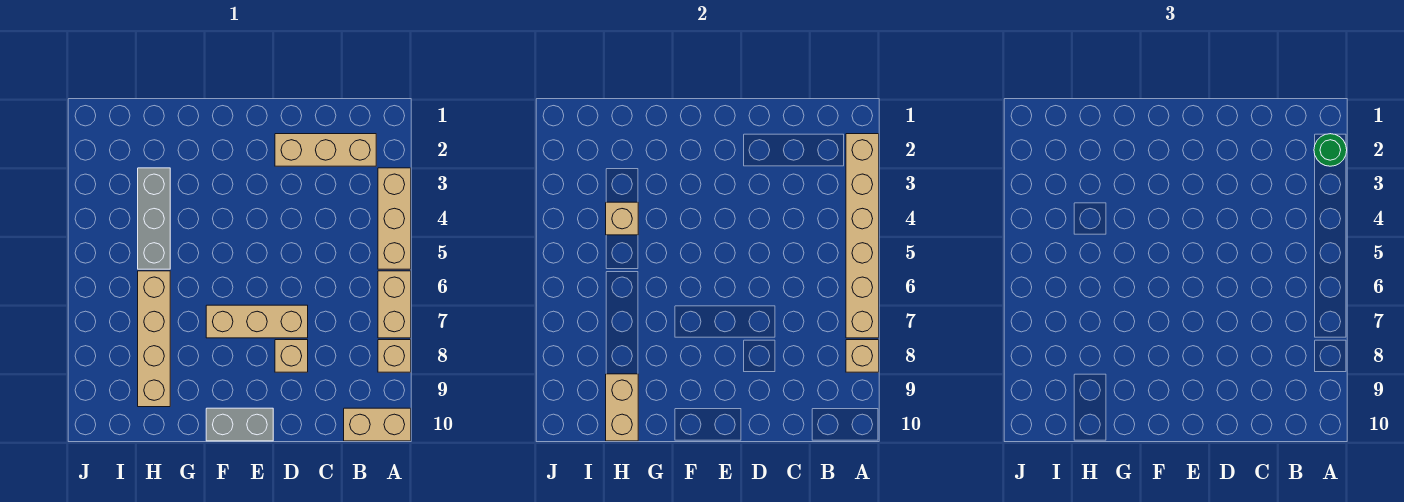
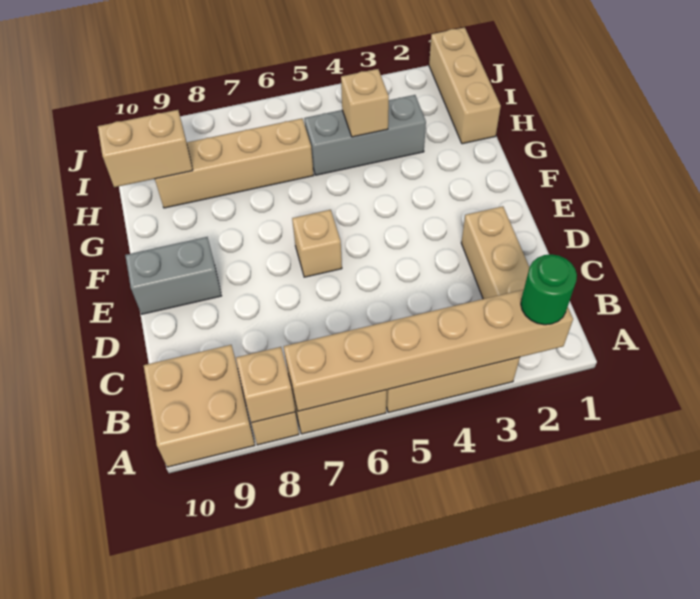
tan brick A10:B10 level 1 -> tan brick A9:B10 level 1
tan brick D7:F7 level 1 -> tan brick H1:J1 level 1
tan brick D8 level 1 -> tan brick E6 level 1
grey brick E10:F10 level 1 -> grey brick E9:E10 level 1

